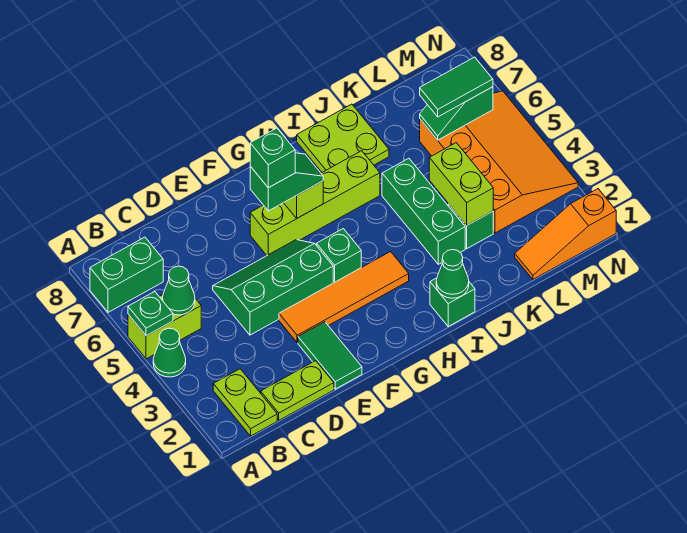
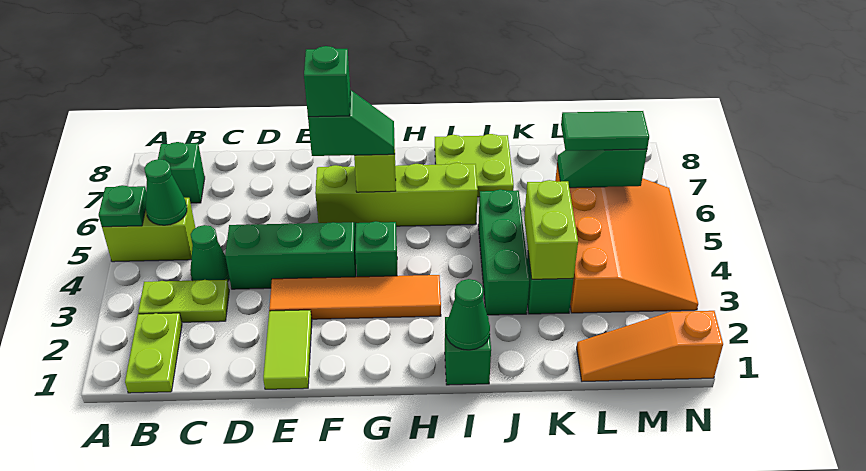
green cone A4 level 1 -> green cone C4 level 1
green brick A7:B7 level 1 -> green brick B7 level 1
lime plate C1:D1 level 1 -> lime plate B3:C3 level 1
green tile E1:E2 level 1 -> lime tile E1:E2 level 1

